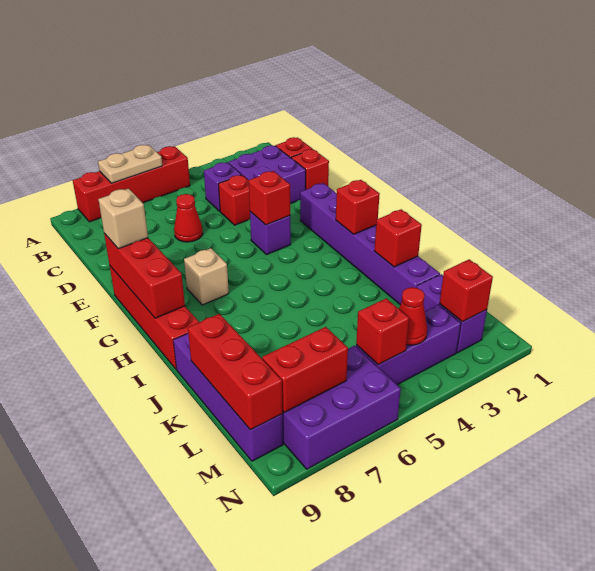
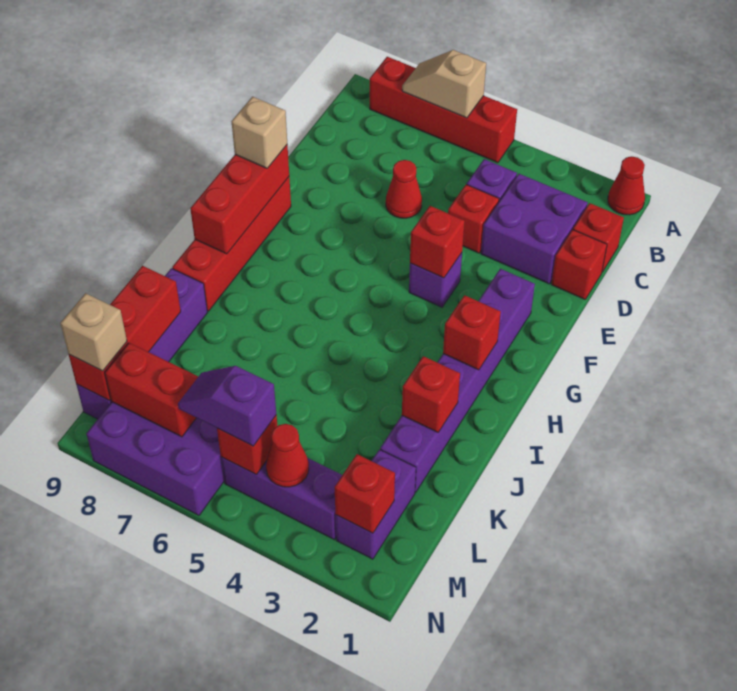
none -> red cone A1 level 1
tan plate A6:A7 level 2 -> tan slope A6:A7 level 2 top 6
tan brick G7 level 1 -> tan brick M9 level 3
none -> purple slope M5:M6 level 3 top 5

